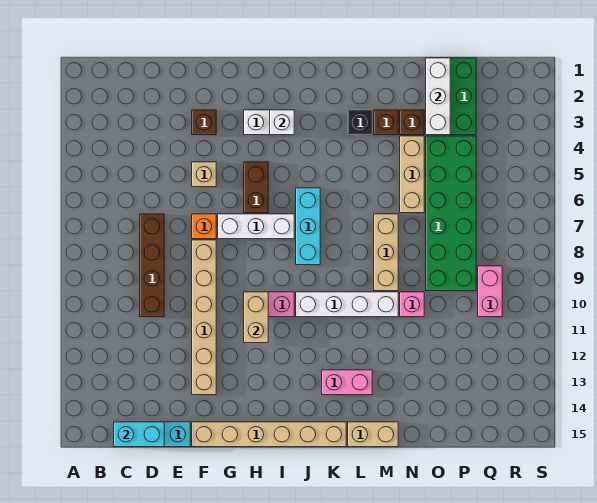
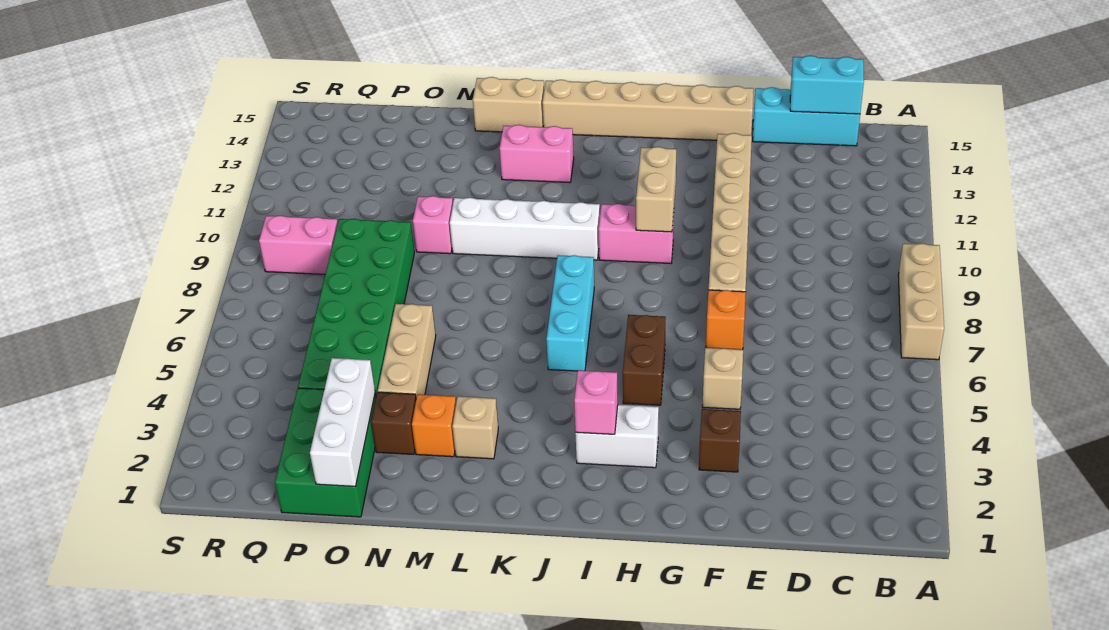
brown brick D7:D10 level 1 -> none
white brick G7:I7 level 1 -> none
white brick I3 level 2 -> pink brick I3 level 2
black brick L3 level 1 -> tan brick L3 level 1
brown brick M3 level 1 -> orange brick M3 level 1
tan brick M7:M9 level 1 -> tan brick A7:A9 level 1
pink brick Q9:Q10 level 1 -> pink brick Q9:R9 level 1

